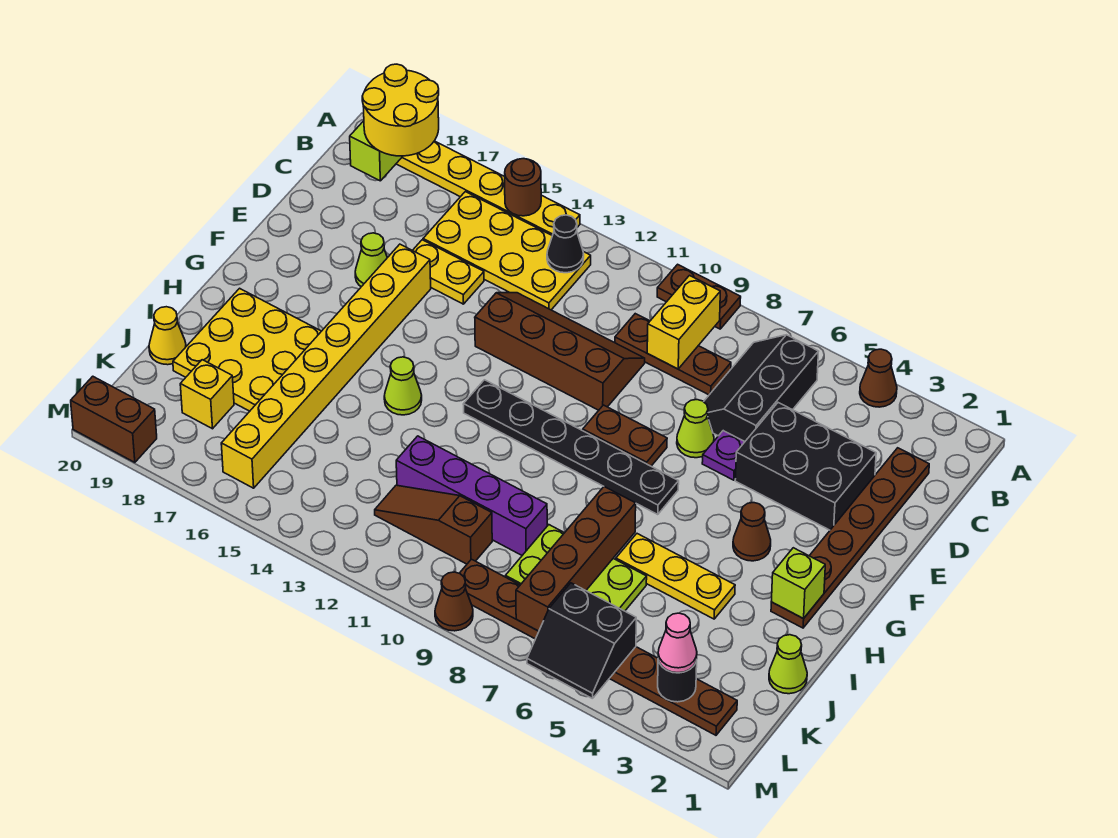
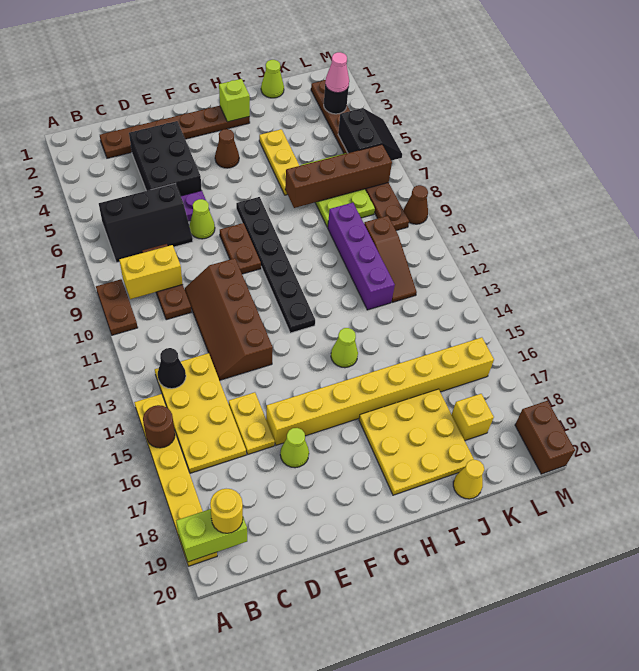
brown cone A4 level 1 -> none
yellow round brick A18:B19 level 3 -> yellow round brick B19 level 3

